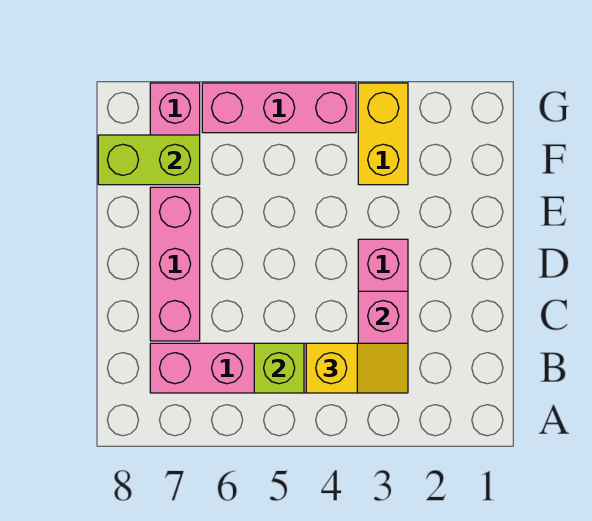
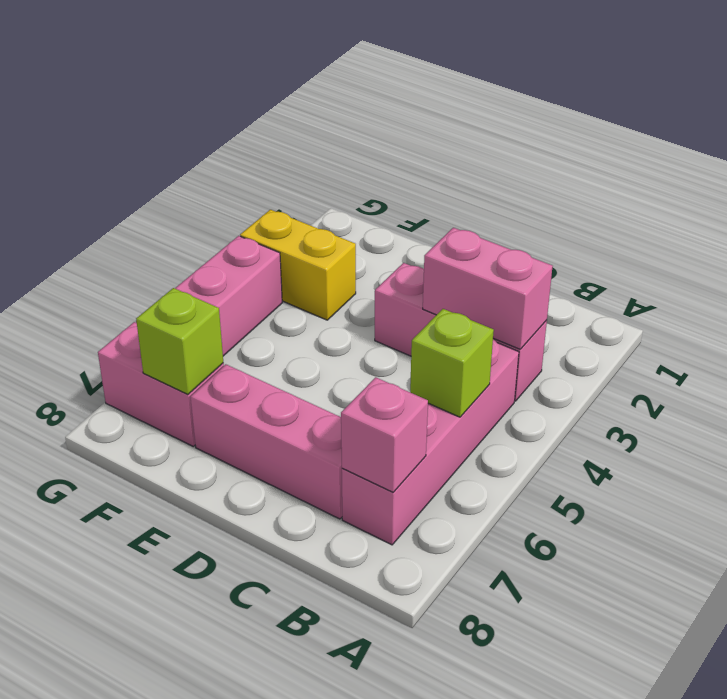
yellow slope B3:B4 level 3 top 4 -> none
none -> pink brick B7 level 2
lime brick F7:F8 level 2 -> lime brick F7 level 2

